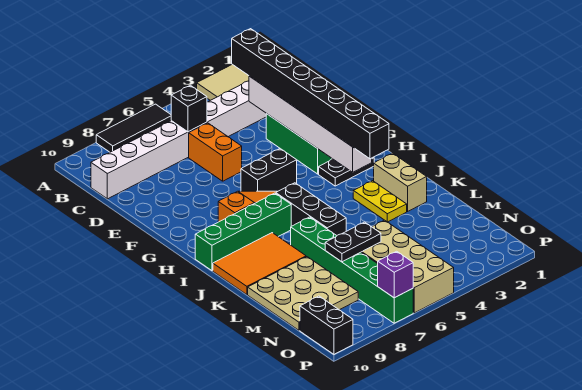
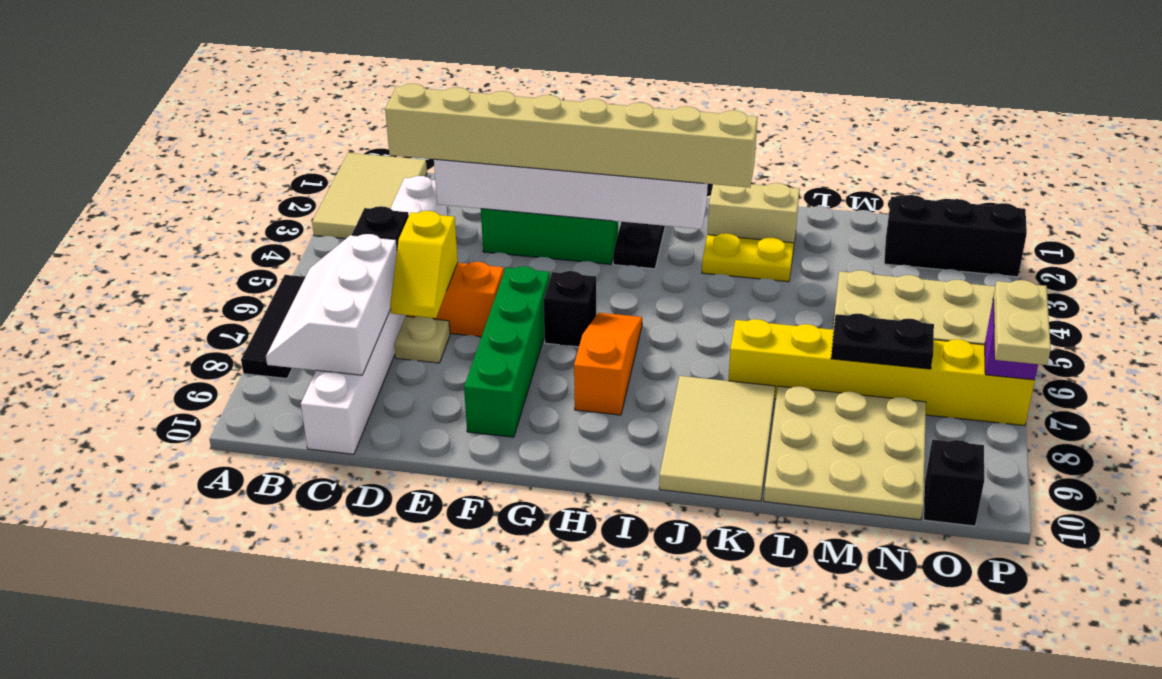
none -> white slope B7:C9 level 2 top C
black brick C3:J3 level 3 -> tan brick C3:J3 level 3
none -> yellow slope D6:D7 level 2 top 6
none -> tan plate D7 level 1
black brick G5:G6 level 1 -> black brick G6 level 1
black brick I6:K6 level 1 -> black brick N2:P2 level 1
green brick I7:I10 level 1 -> green brick F6:F9 level 1
orange tile J8:K10 level 1 -> tan tile J8:K10 level 1
green brick K7:P7 level 1 -> yellow brick K7:P7 level 1
black plate M6:M7 level 2 -> black plate M7:N7 level 2
black brick O10:P10 level 1 -> black brick O10 level 1
none -> tan plate P7:P8 level 3

